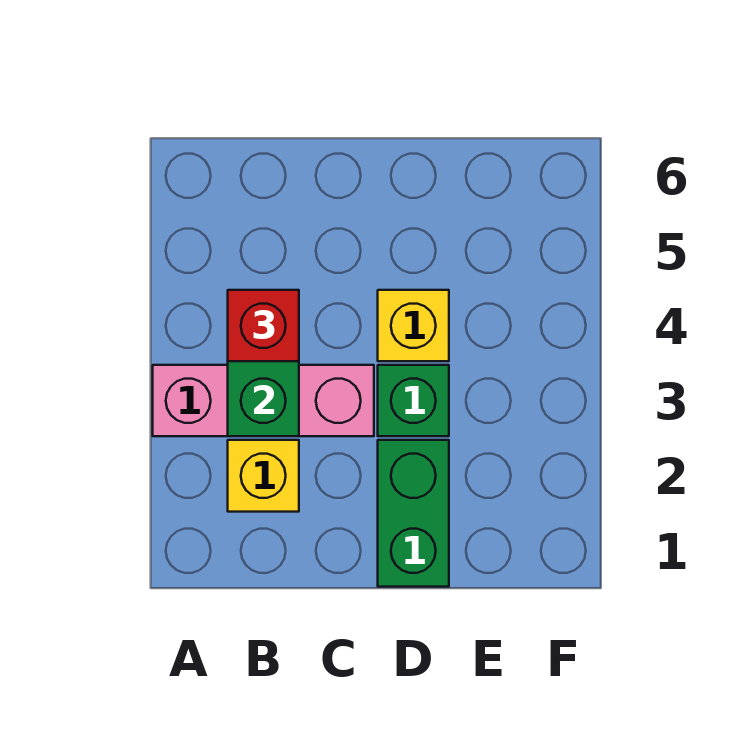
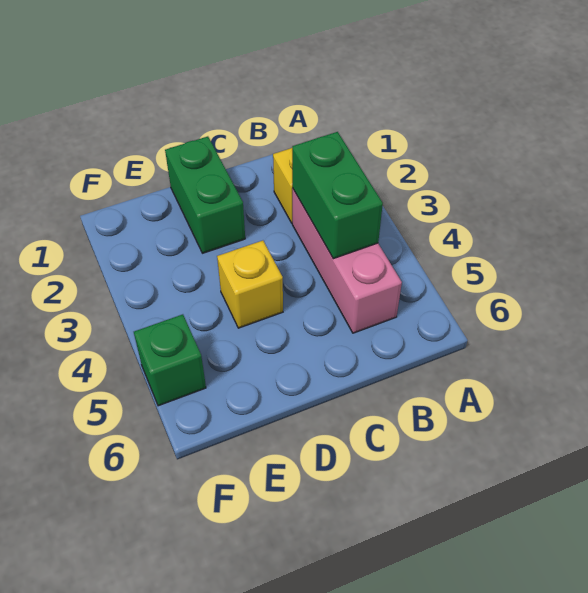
pink brick A3:C3 level 1 -> pink brick B3:B5 level 1
red brick B4 level 3 -> none
green brick D3 level 1 -> green brick F5 level 1

